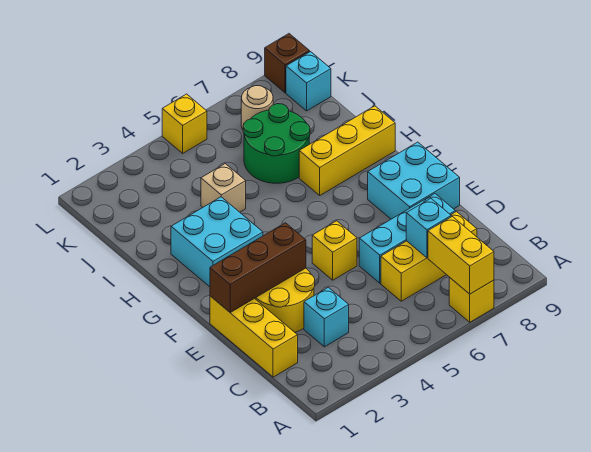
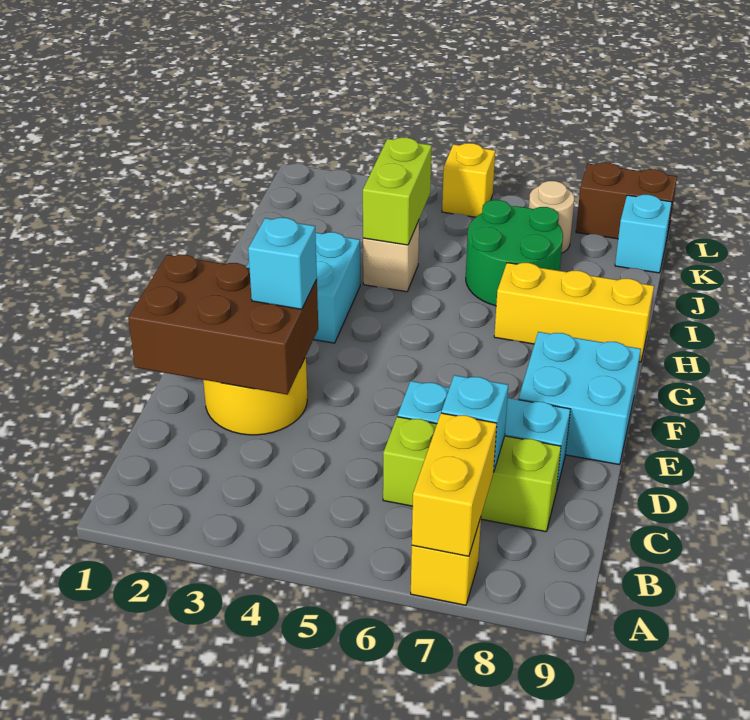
yellow brick C1:E1 level 1 -> none
cyan brick C3 level 1 -> cyan brick E3 level 3
yellow brick C6:C8 level 1 -> lime brick C6:C8 level 1
brown brick E1:E3 level 2 -> brown brick D1:E3 level 2
yellow brick E5 level 1 -> none
none -> lime brick I4:J4 level 2
brown brick L9 level 1 -> brown brick L8:L9 level 1

